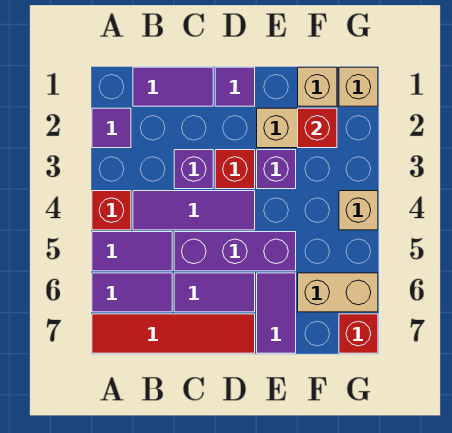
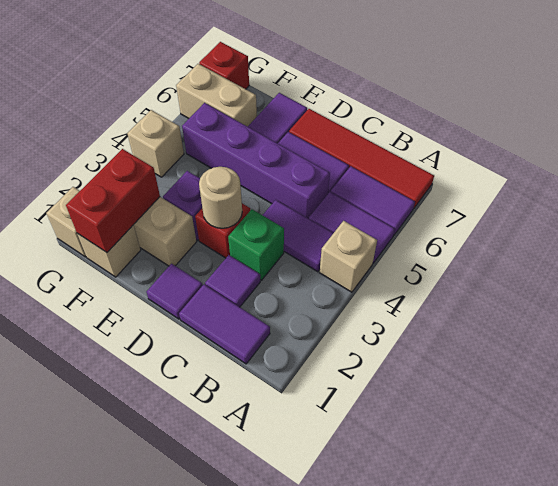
purple tile A2 level 1 -> purple tile C2 level 1
red brick A4 level 1 -> tan brick A4 level 1
purple tile B4:D4 level 1 -> purple tile B4:C4 level 1
purple brick C3 level 1 -> green brick C3 level 1
purple brick C5:E5 level 1 -> purple brick C5:F5 level 1
none -> tan round brick D3 level 2
red brick F2 level 2 -> red brick F1:F2 level 2

